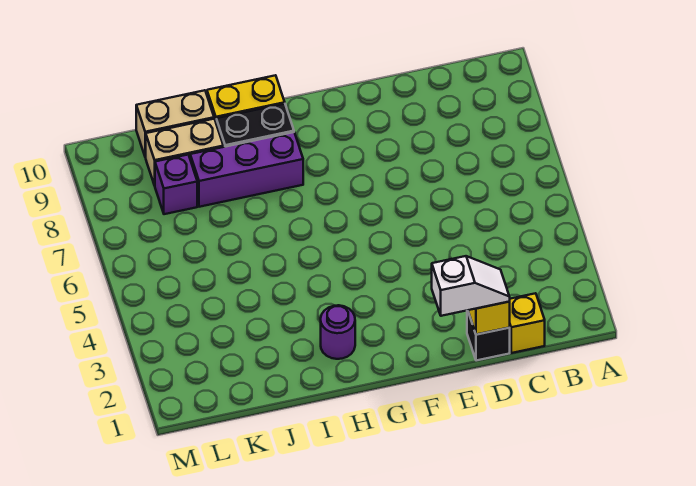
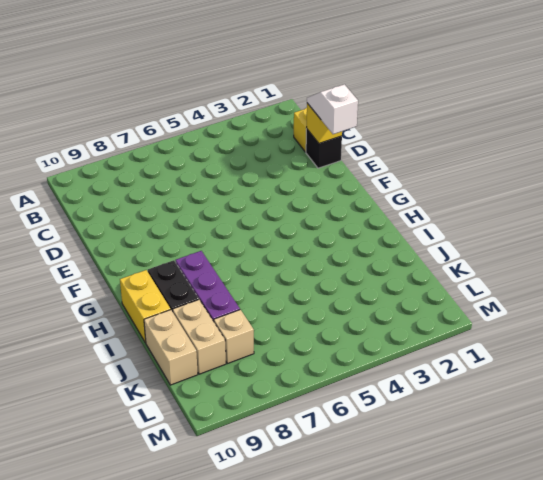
purple round brick H2 level 1 -> none
purple brick K8 level 1 -> tan brick K8 level 1

